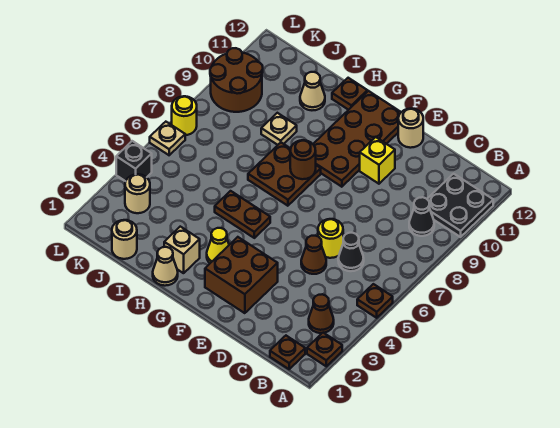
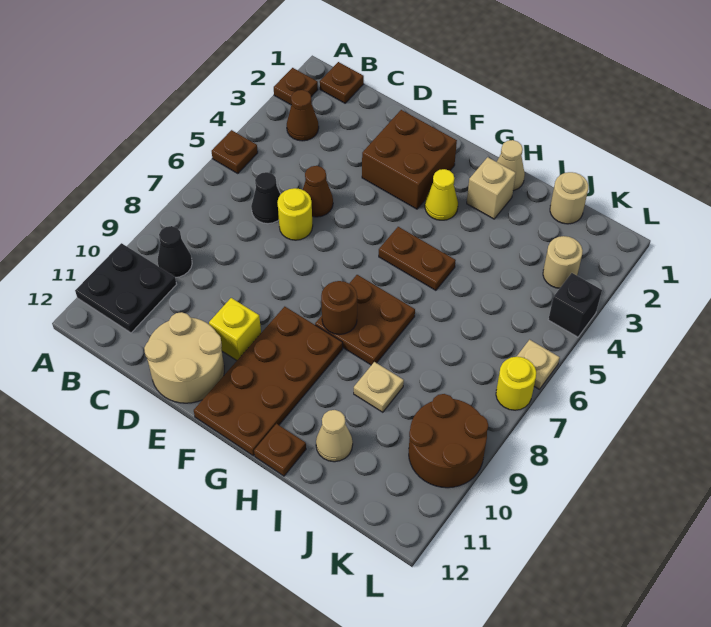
tan round brick E12 level 1 -> tan round brick D11:E12 level 1

